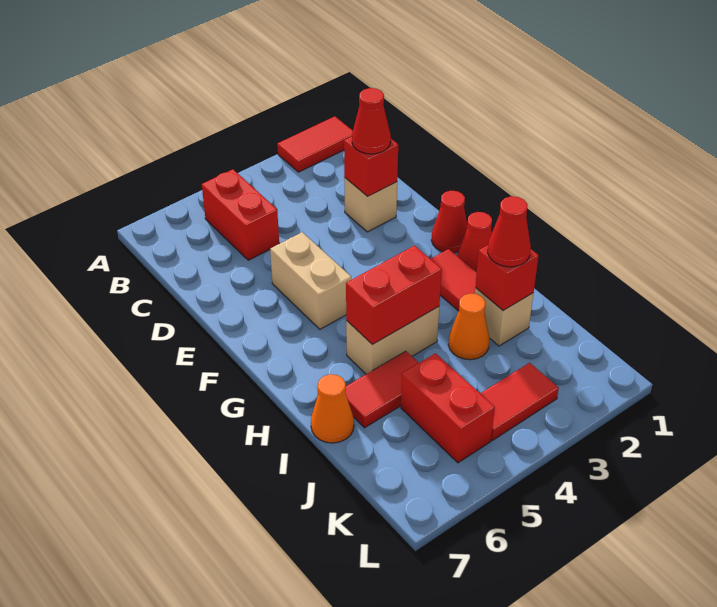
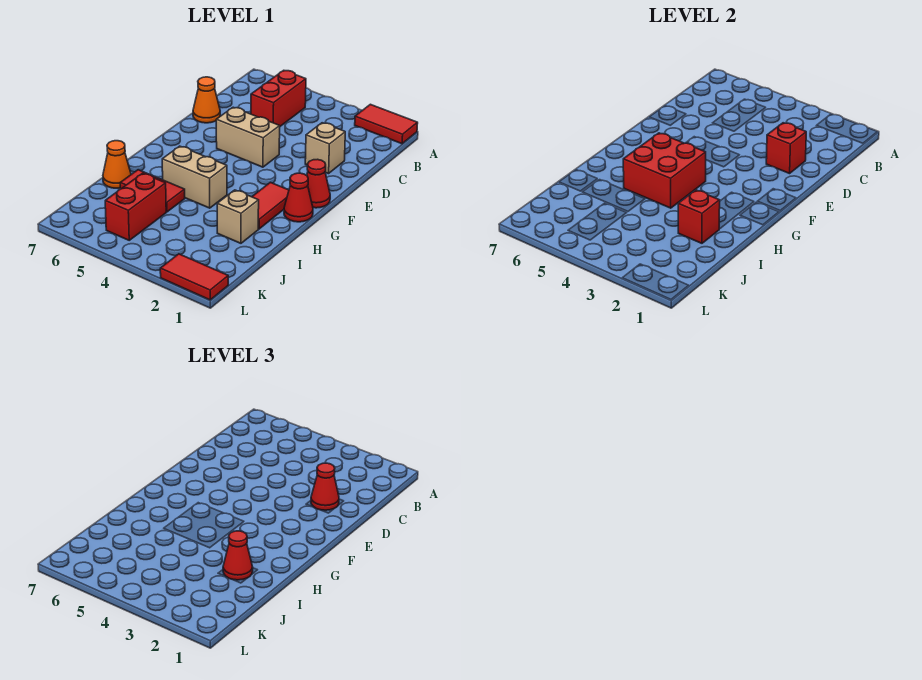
tan brick E5:F5 level 1 -> tan brick E4:E5 level 1
red brick H4:H5 level 2 -> red brick G4:H5 level 2
orange cone I3 level 1 -> orange cone D7 level 1
red tile K3:K4 level 1 -> red tile L1:L2 level 1

